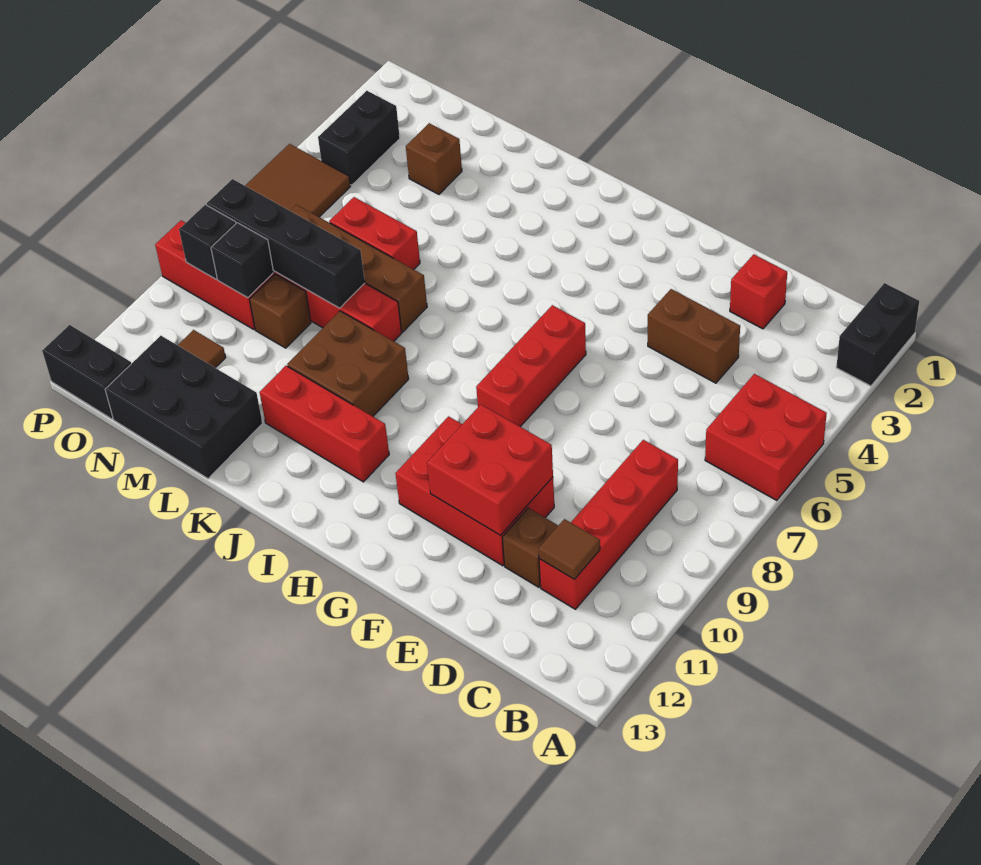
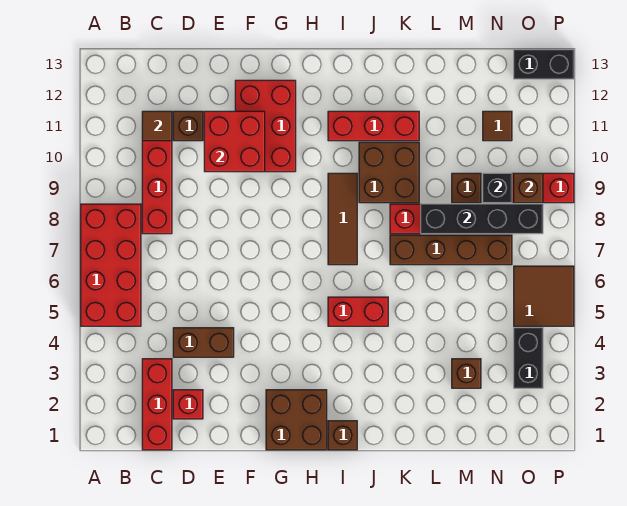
black brick A1:A2 level 1 -> none
red brick A5:B6 level 1 -> red brick A5:B8 level 1
red brick E10:G11 level 1 -> red brick F10:G12 level 1
none -> brown brick G1:H2 level 1
red brick G6:G8 level 1 -> red brick C1:C3 level 1
none -> brown brick I1 level 1
none -> brown tile I7:I9 level 1
red brick L6:M6 level 1 -> red brick I5:J5 level 1
black brick L12:N13 level 1 -> none
black brick O9 level 2 -> brown brick O9 level 2

